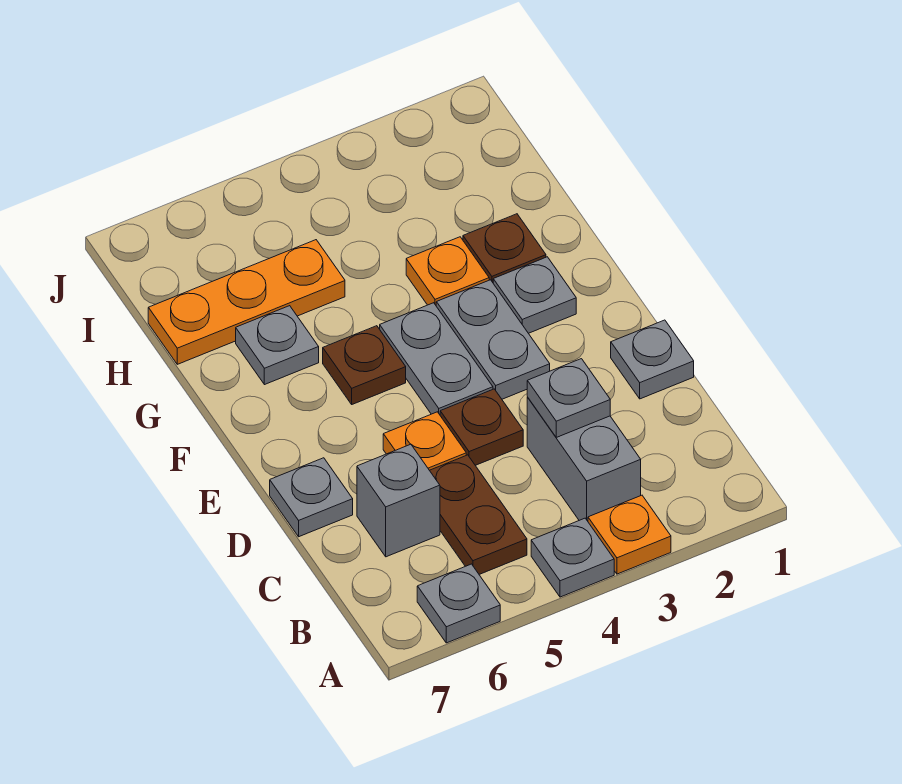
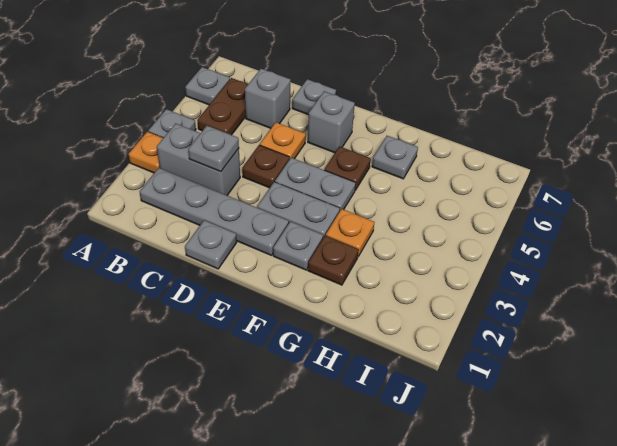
none -> grey plate B2:E2 level 1
brown plate B5:C5 level 1 -> brown plate B5:B6 level 1
none -> grey brick E6 level 1
orange plate H5:H7 level 1 -> none

